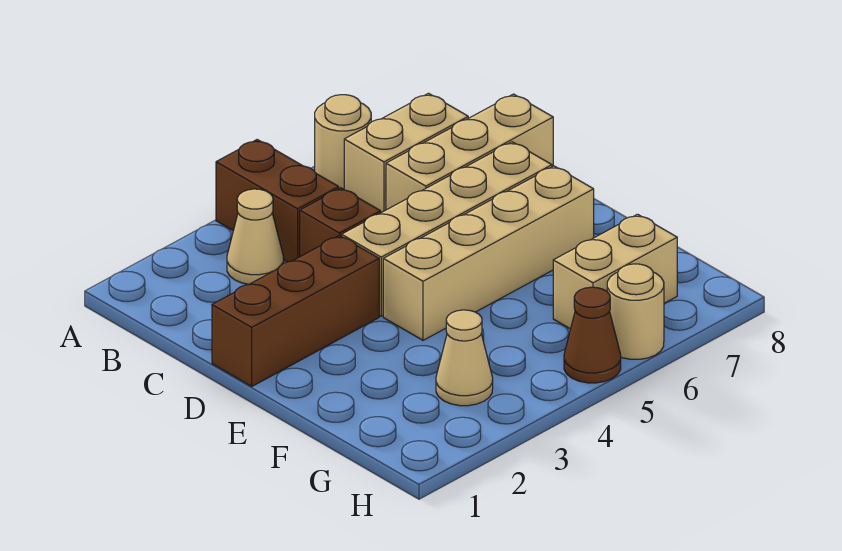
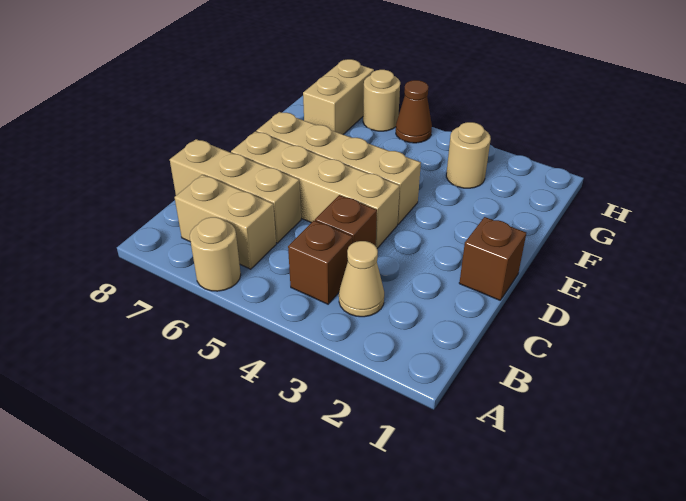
brown brick A4:B4 level 1 -> brown brick B4 level 1
brown brick D1:D3 level 1 -> brown brick D1 level 1
tan cone G3 level 1 -> tan round brick G3 level 1
tan brick G6:G7 level 1 -> tan brick G7:H7 level 1

